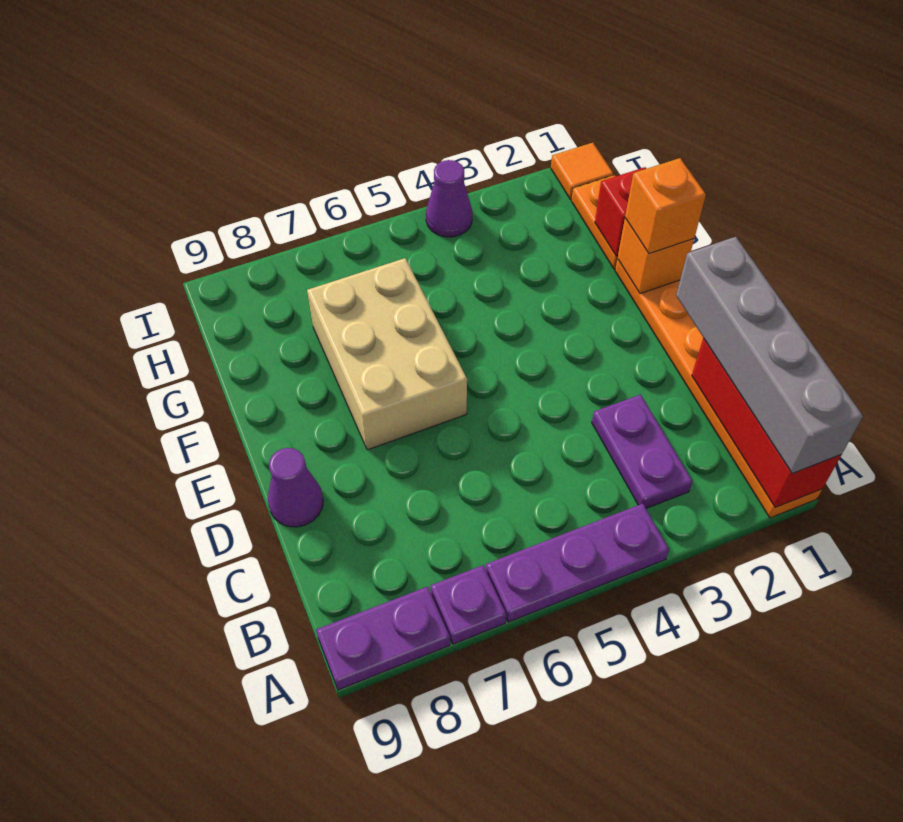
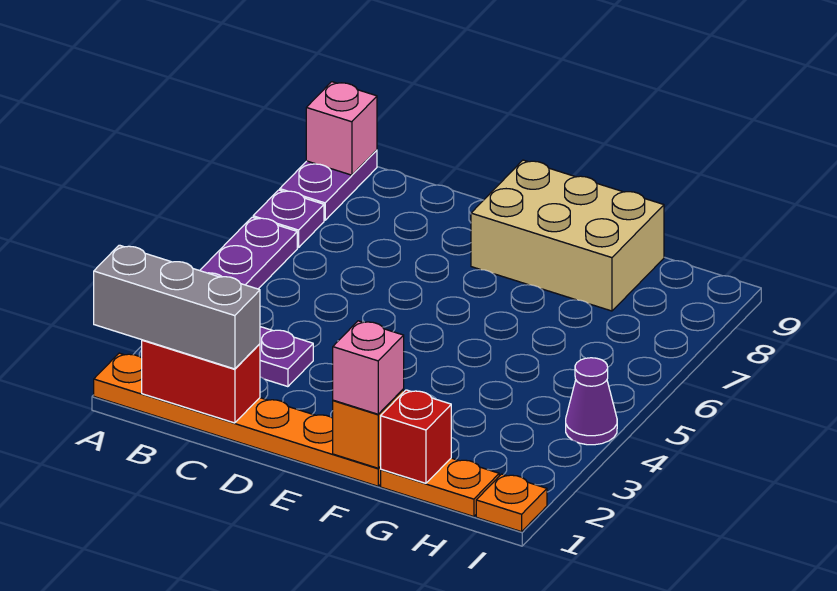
red brick A1:C1 level 2 -> red brick B1:C1 level 2
grey brick A1:D1 level 3 -> grey brick A1:C1 level 3
none -> pink brick A9 level 2
purple cone D9 level 1 -> none
tan brick E6:G7 level 1 -> tan brick E8:G9 level 1
orange brick F1 level 3 -> pink brick F1 level 3
orange tile I1 level 1 -> orange plate I1 level 1

